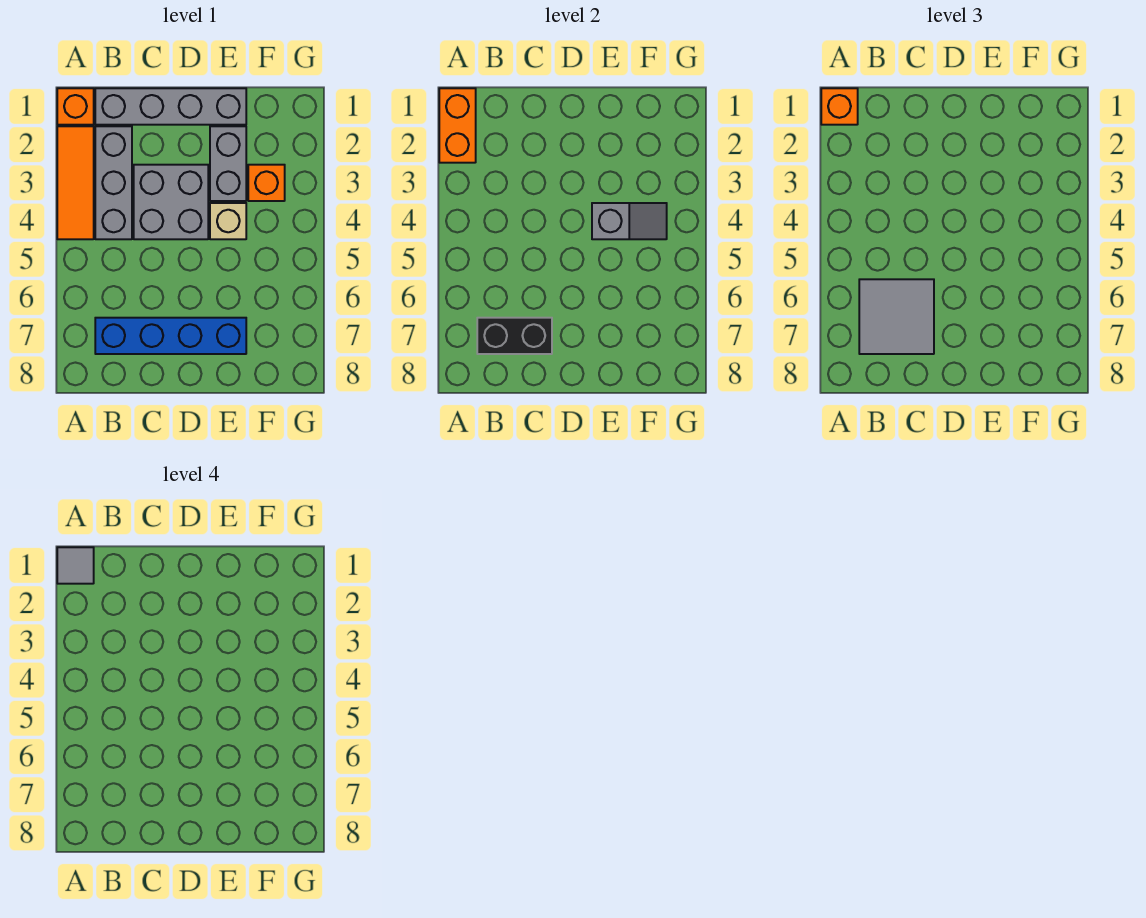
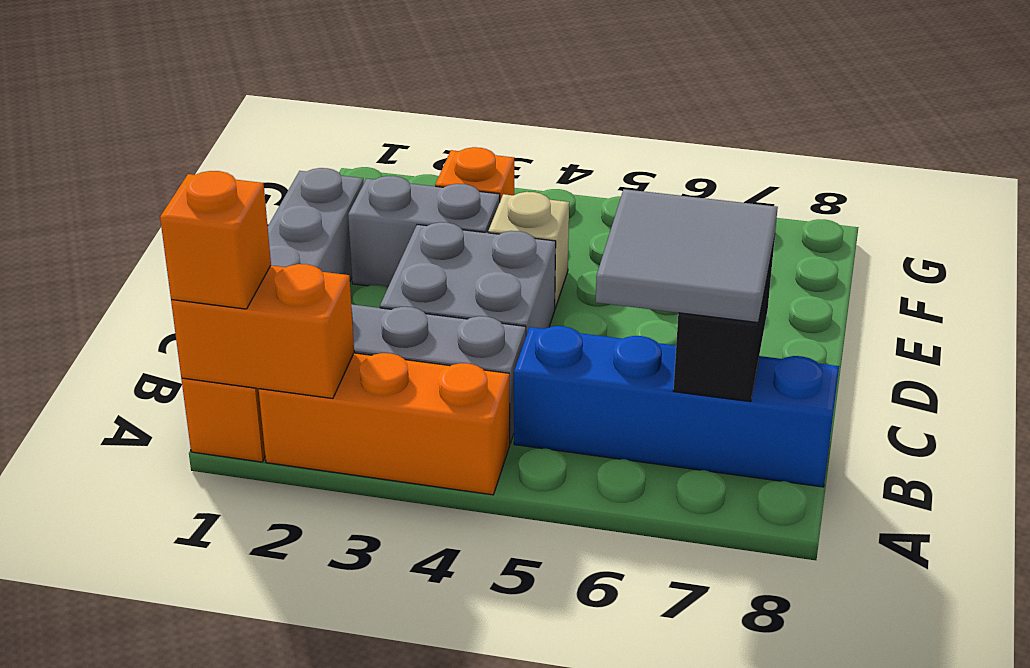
grey tile A1 level 4 -> none
orange tile A2:A4 level 1 -> orange brick A2:A4 level 1
blue brick B7:E7 level 1 -> blue brick B5:B8 level 1
grey slope E4:F4 level 2 top E -> none

